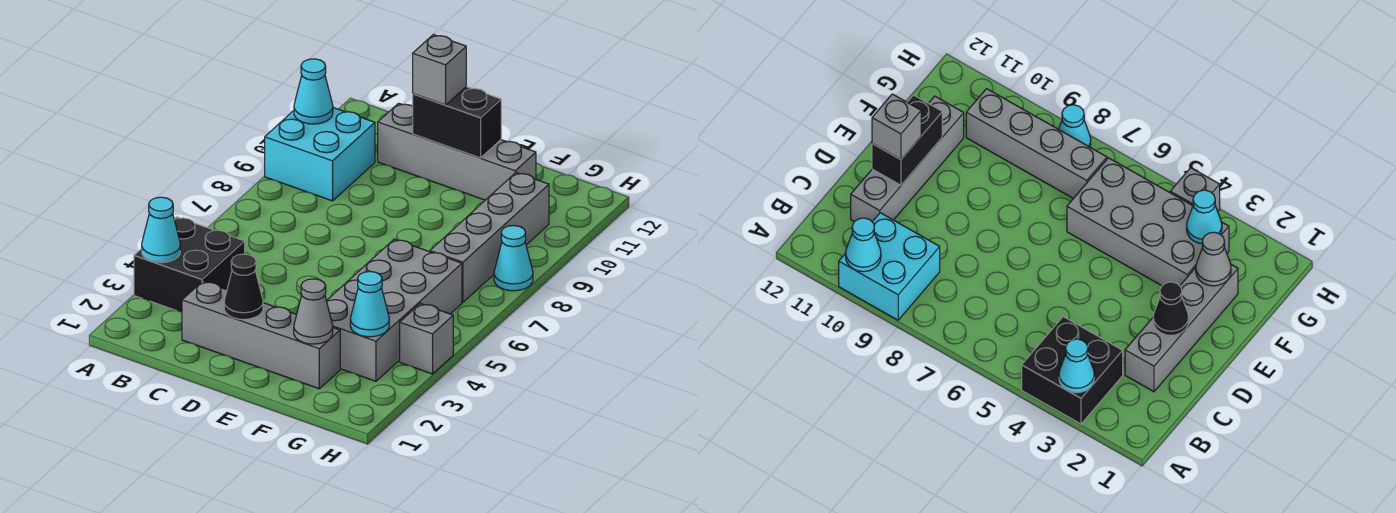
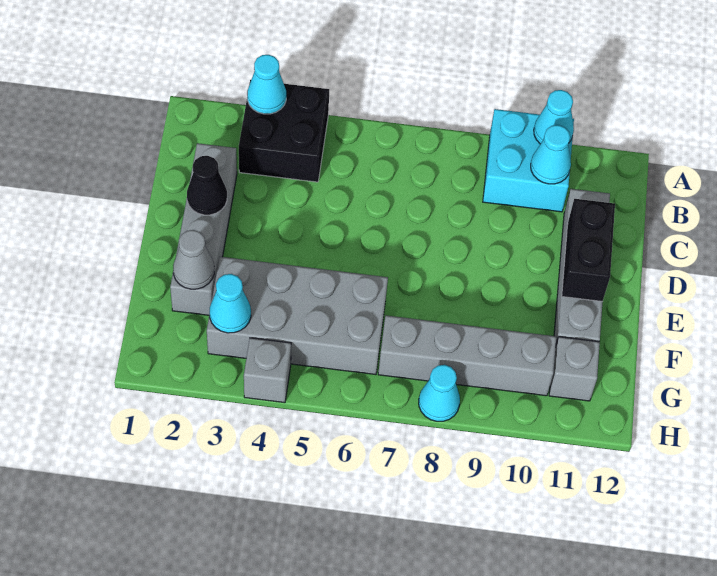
none -> cyan cone B10 level 2
grey brick D11 level 3 -> grey brick G11 level 1

